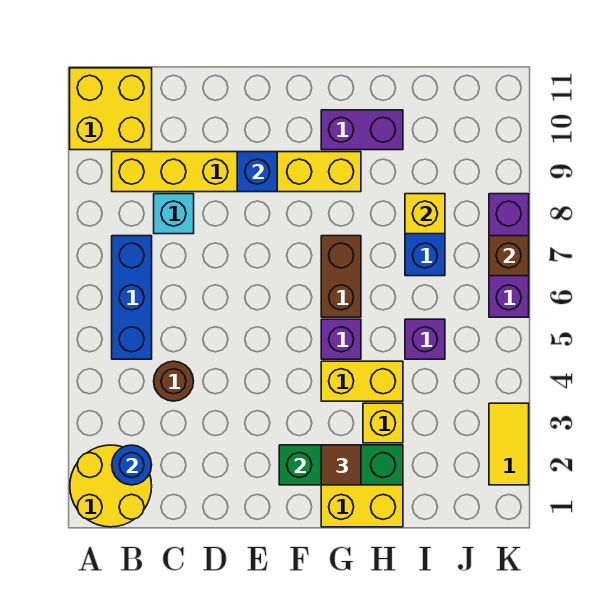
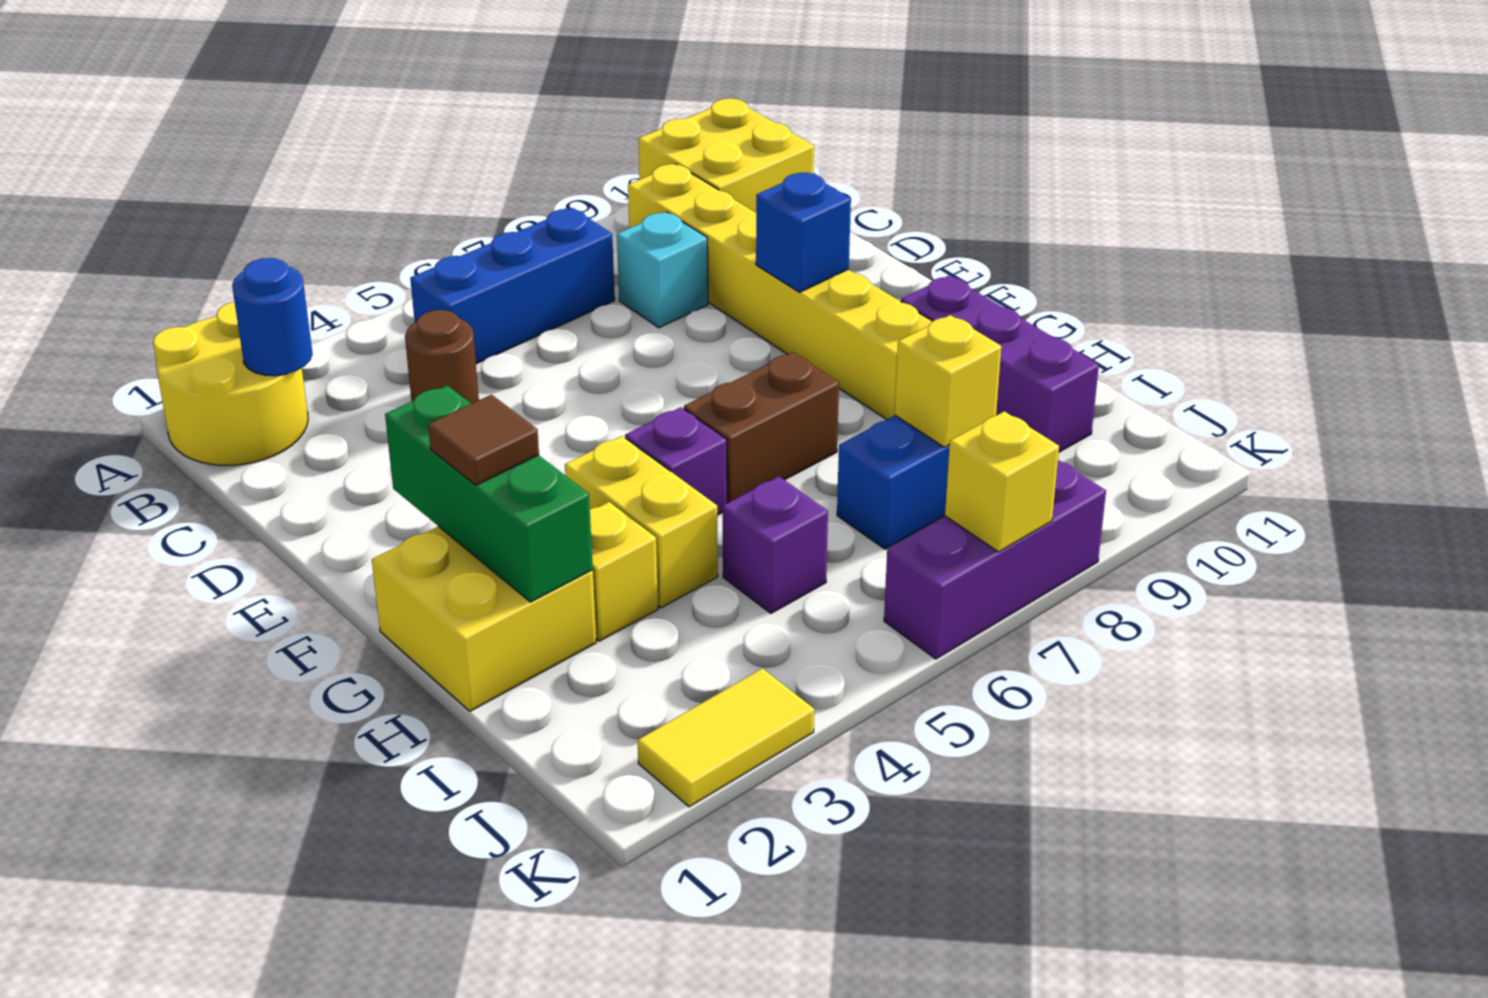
purple brick G10:H10 level 1 -> purple brick G10:I10 level 1
brown brick K7 level 2 -> yellow brick K7 level 2

